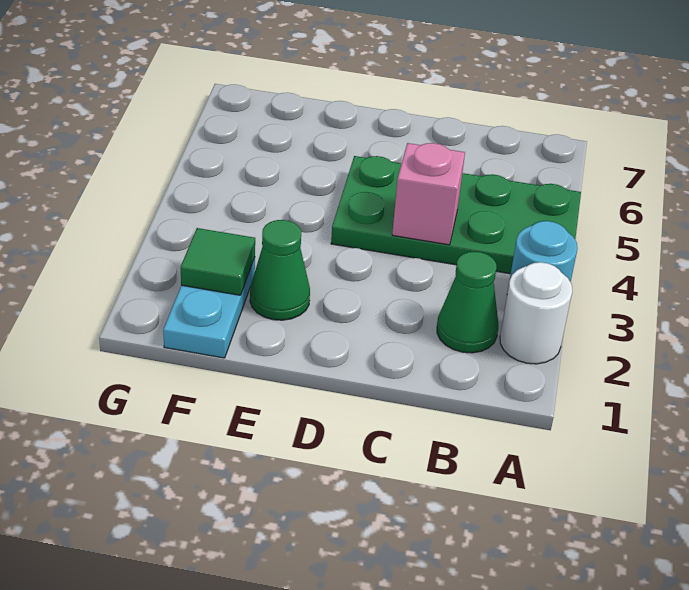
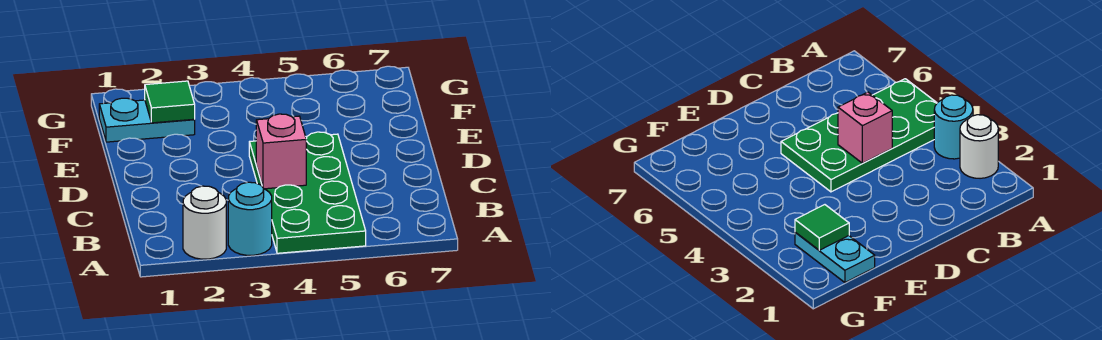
green cone B2 level 1 -> none
green cone E2 level 1 -> none

